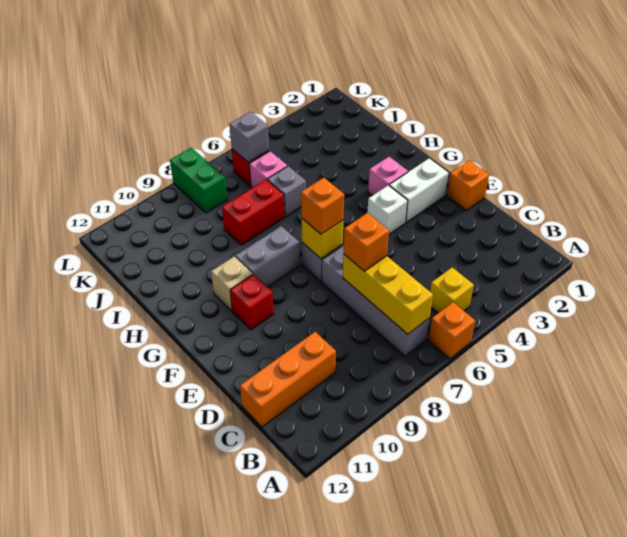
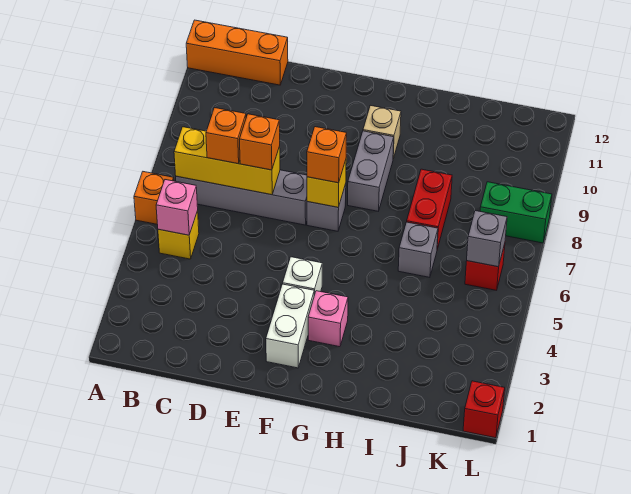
orange brick C10:C12 level 1 -> orange brick A12:C12 level 1
orange brick E1 level 1 -> orange brick C7 level 3
red brick F10 level 1 -> red brick L1 level 1
pink brick J6 level 1 -> pink brick B5 level 2

